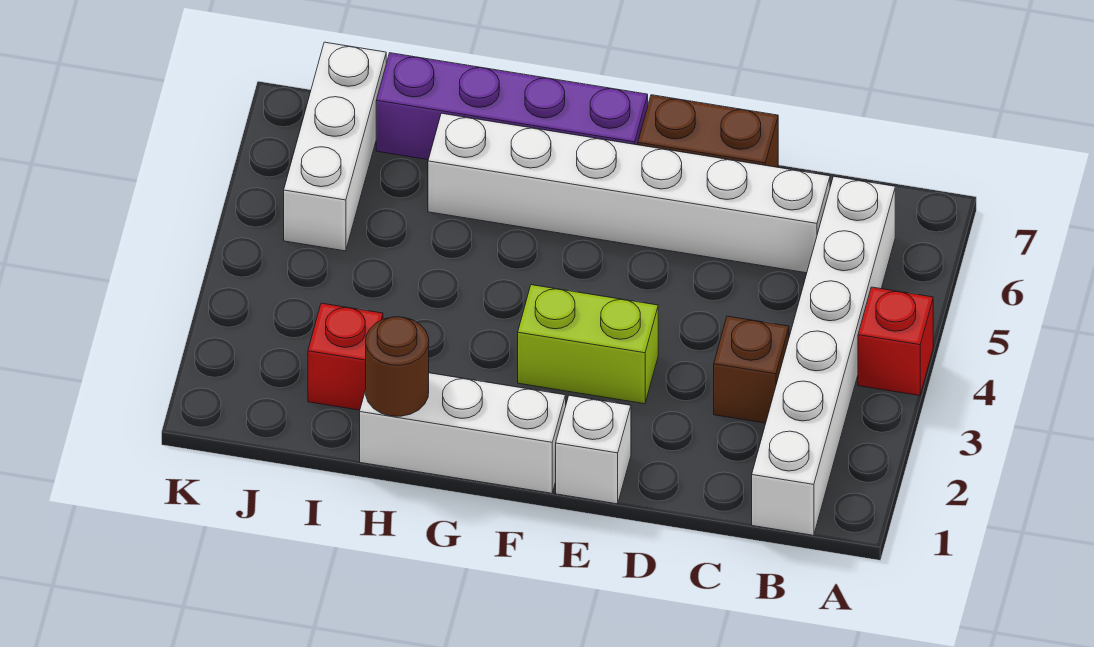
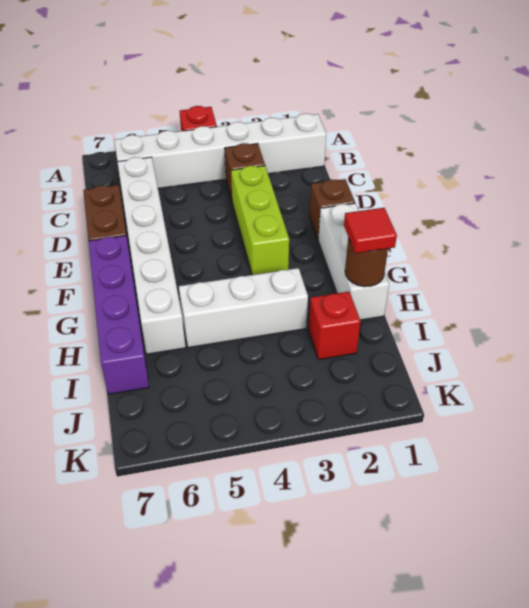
white brick E1 level 1 -> brown brick E1 level 1
lime brick E3:F3 level 1 -> lime brick D3:F3 level 1
none -> red tile H1 level 3
white brick J5:J7 level 1 -> white brick H3:H5 level 1

